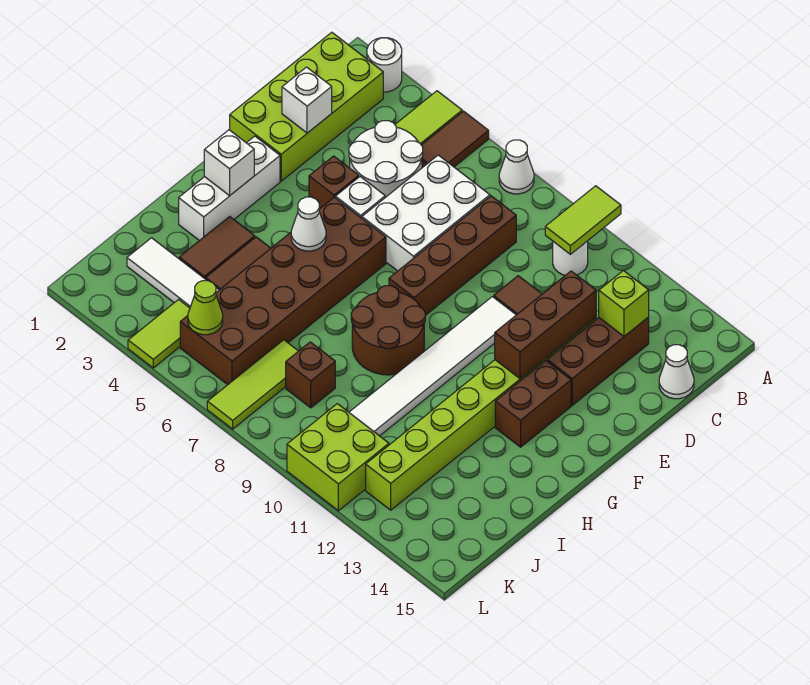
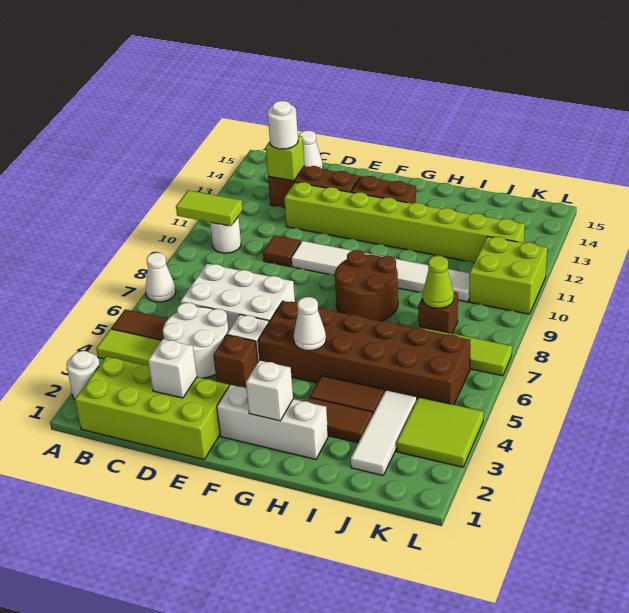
brown brick C8:F8 level 1 -> none
none -> white round brick C13 level 3
brown brick D12:F12 level 2 -> none
lime tile K4:L4 level 1 -> lime tile K3:L4 level 1
lime cone K5 level 2 -> lime cone J8 level 2

